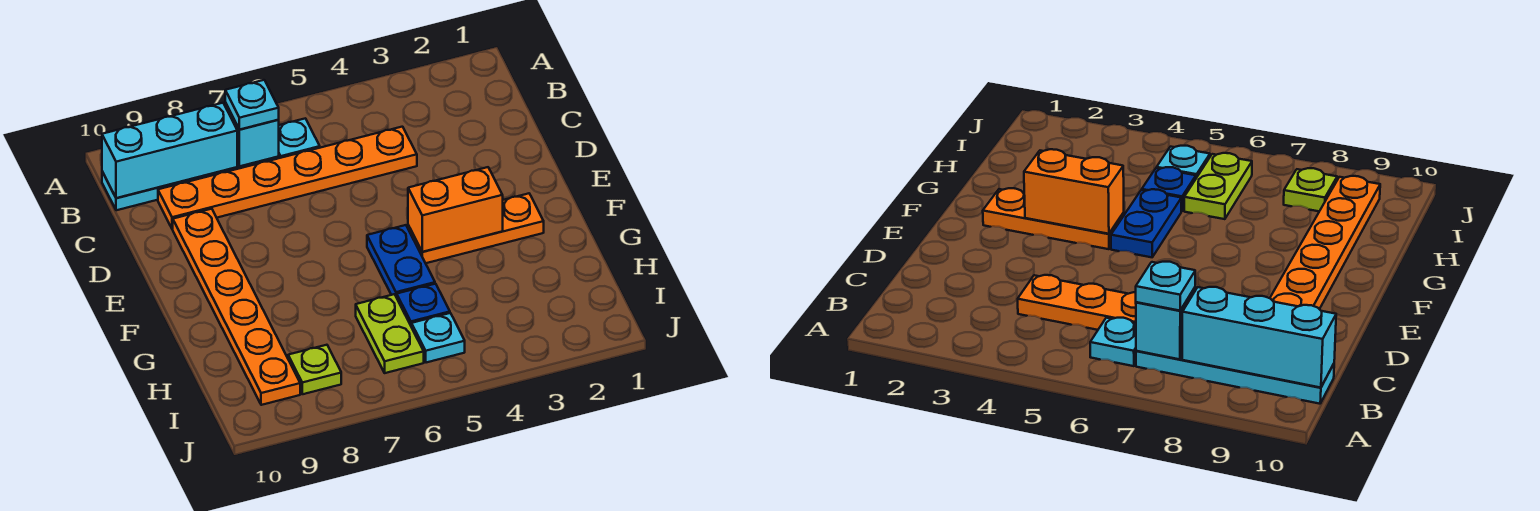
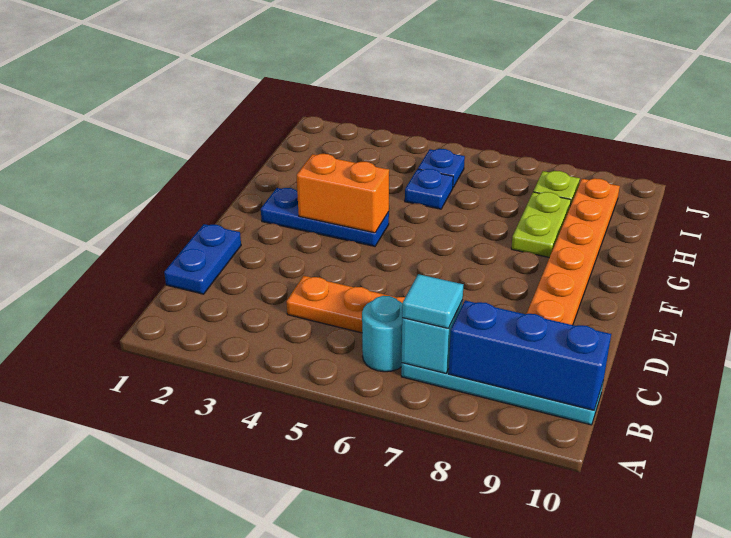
cyan plate B6 level 1 -> cyan round brick B6 level 1
cyan plate B7 level 3 -> cyan tile B7 level 3
cyan brick B8:B10 level 2 -> blue brick B8:B10 level 2
orange plate F2:F4 level 1 -> blue plate F2:F4 level 1
blue plate F5:G5 level 1 -> blue plate C1:D1 level 1
lime plate H6:I6 level 1 -> lime plate G8:H8 level 1
cyan plate I5 level 1 -> blue plate I5 level 1

